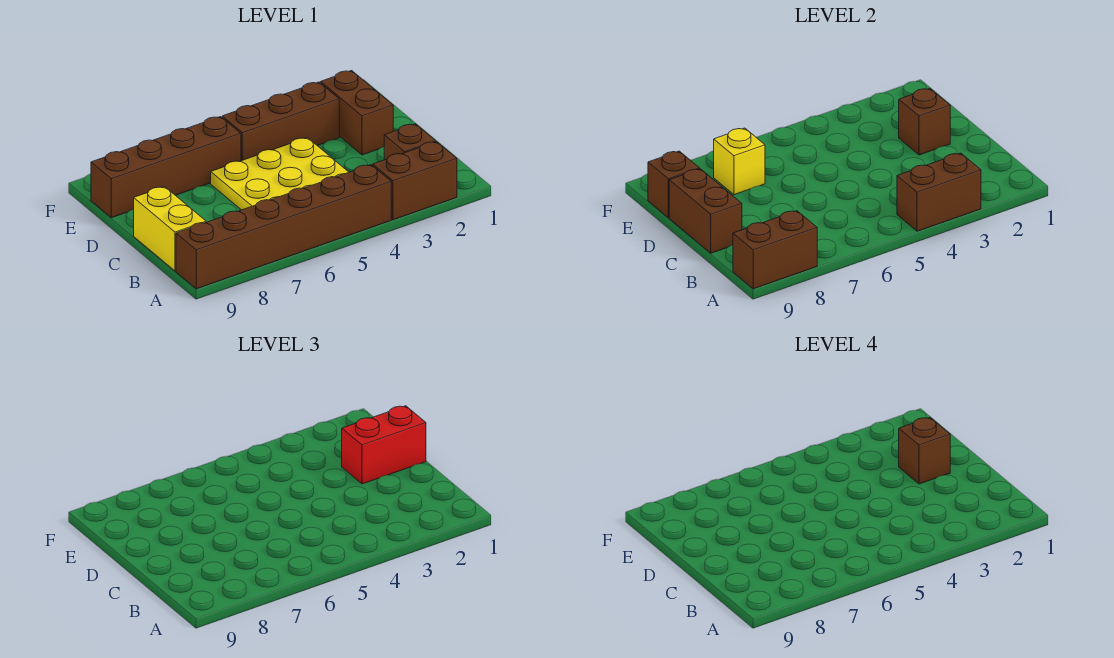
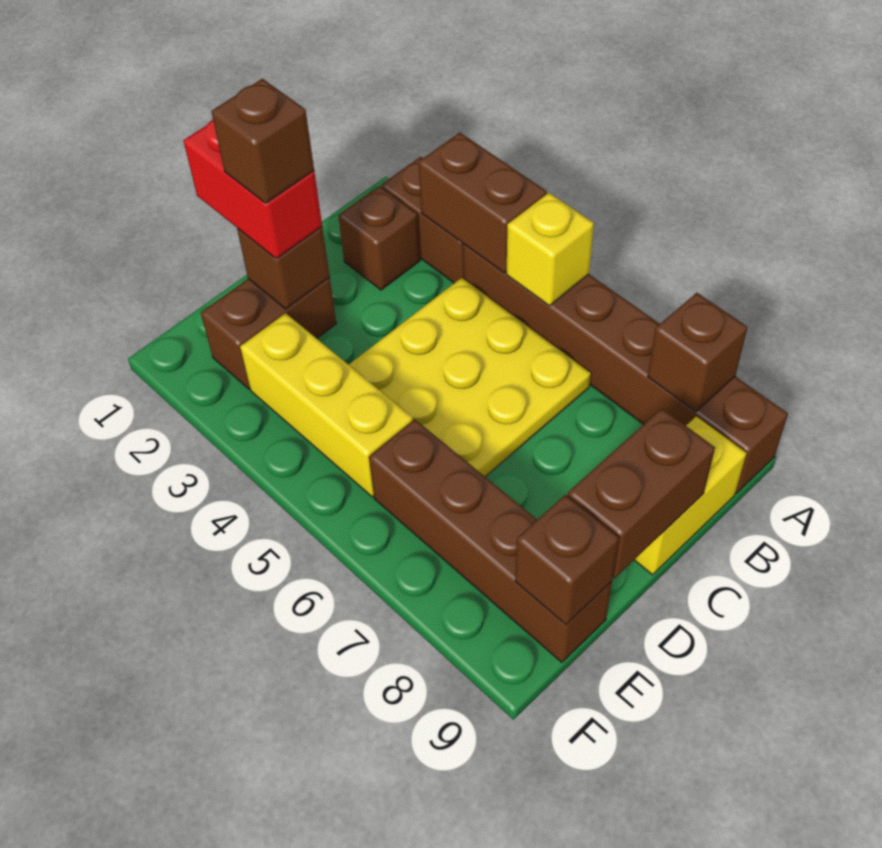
brown brick A8:A9 level 2 -> brown brick A8 level 2
brown brick E3:E5 level 1 -> yellow brick E3:E5 level 1
yellow brick E7 level 2 -> yellow brick A5 level 2

